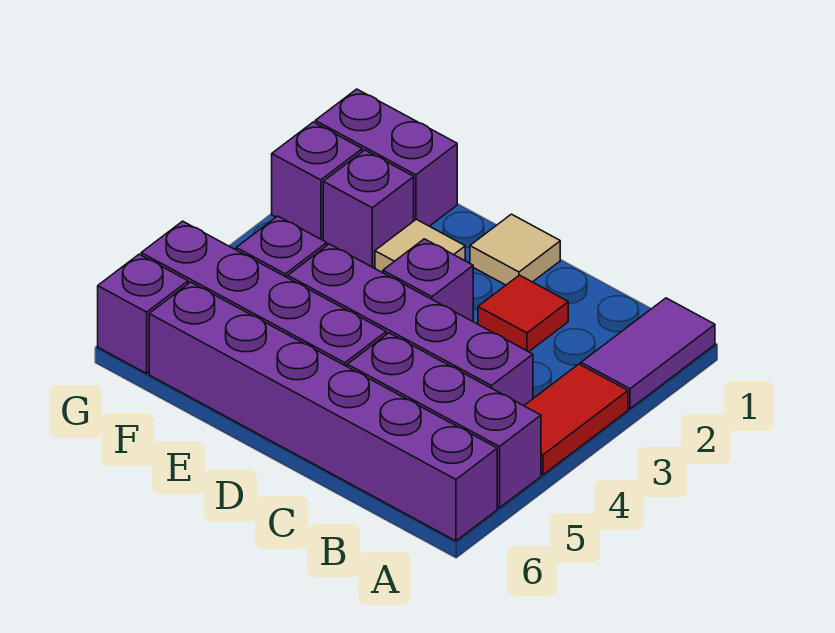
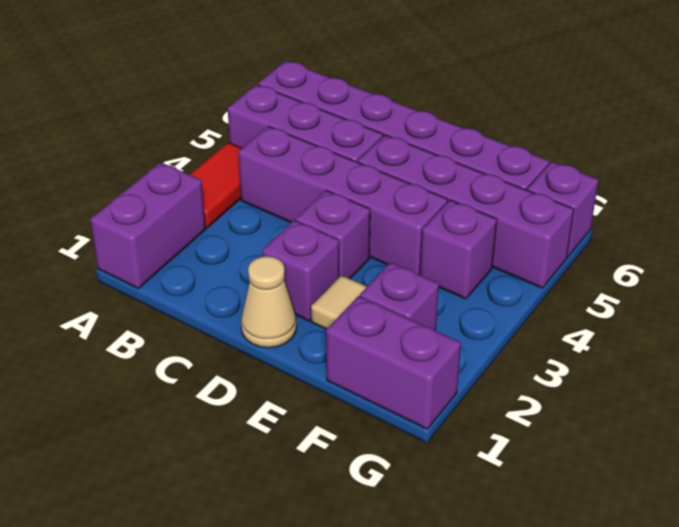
purple tile A1:A2 level 1 -> purple brick A1:A2 level 1
red tile C2 level 1 -> none
tan tile D1 level 1 -> tan cone D1 level 1
purple brick G2 level 1 -> purple brick D2 level 1

